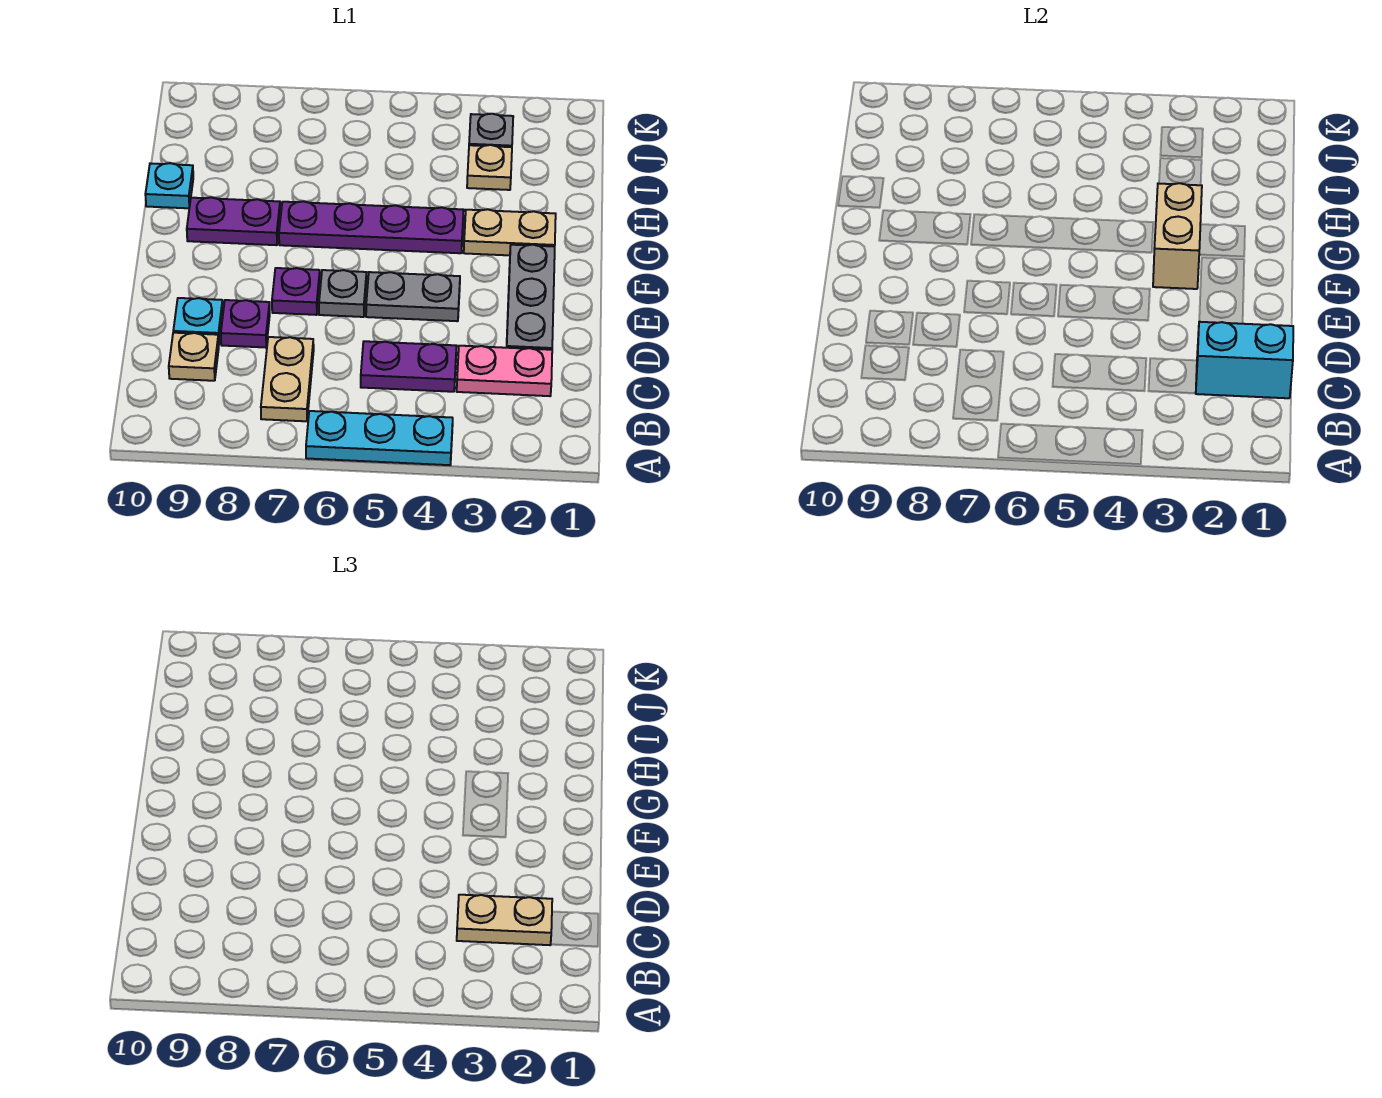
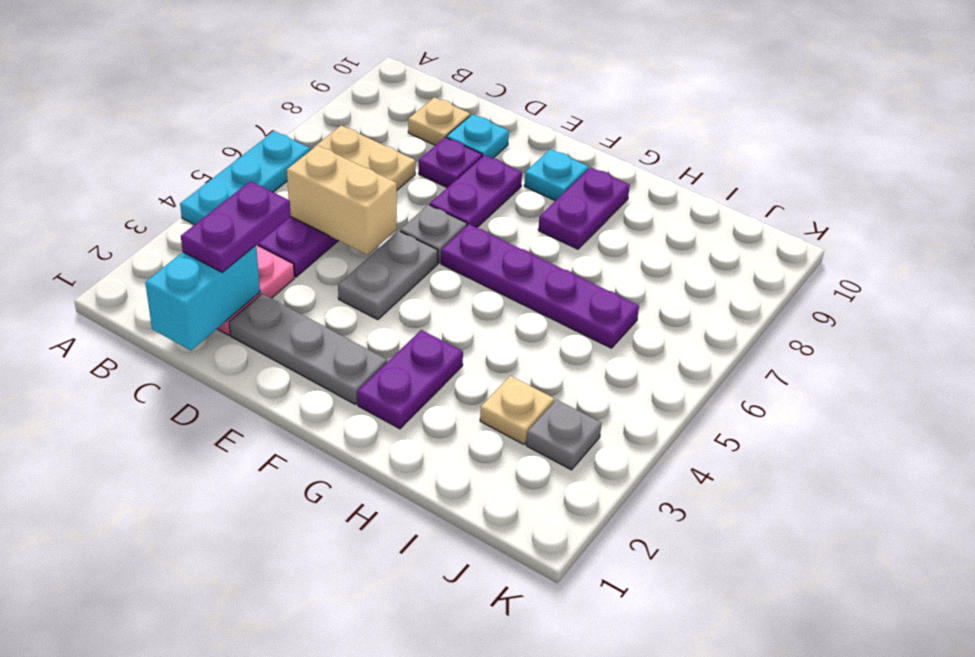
tan plate C2:C3 level 3 -> purple plate C2:C3 level 3
purple plate E7 level 1 -> purple plate E7:E8 level 1
tan brick F3:G3 level 2 -> tan brick C5:D5 level 2
tan plate G2:G3 level 1 -> purple plate G2:G3 level 1
purple plate G4:G7 level 1 -> purple plate F6:I6 level 1
cyan plate H10 level 1 -> cyan plate F9 level 1

